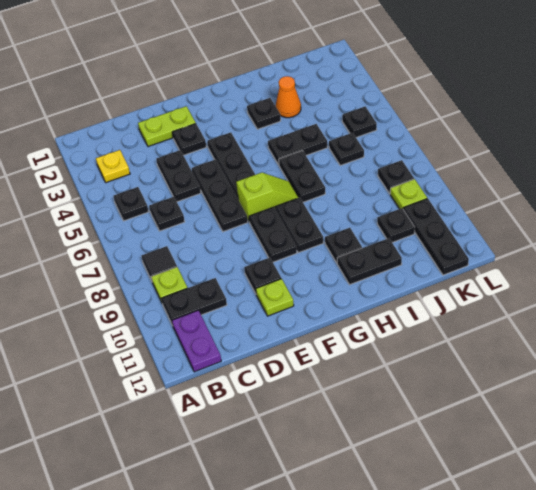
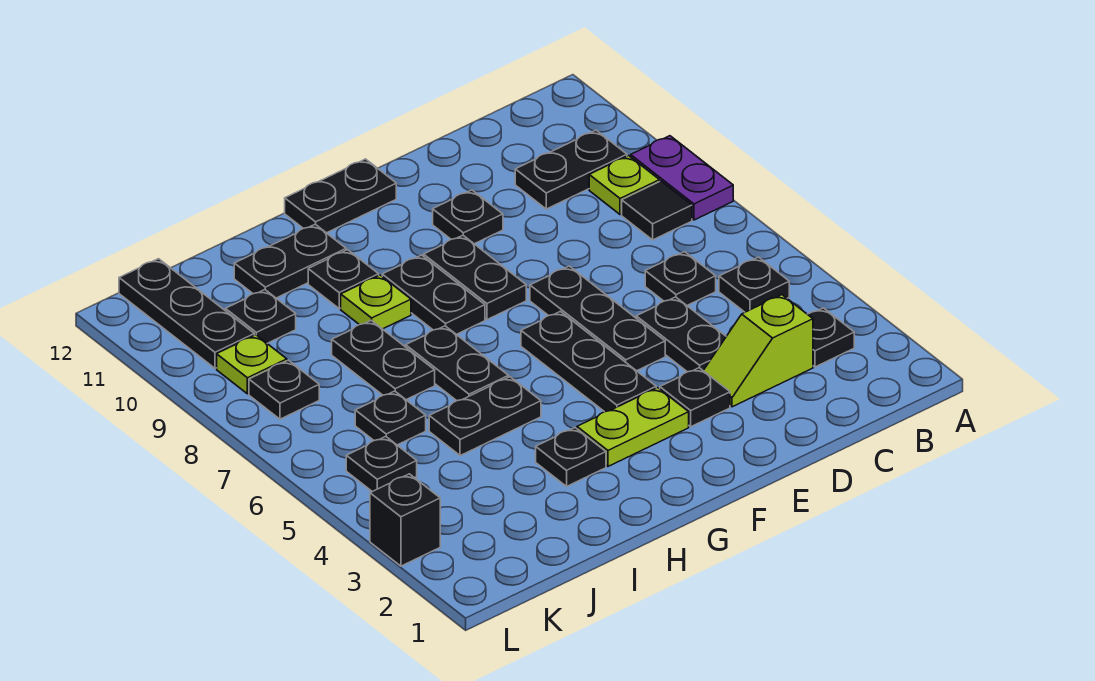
yellow plate B3 level 1 -> black plate B3 level 1
purple plate B11:B12 level 1 -> purple plate A8:A9 level 1
lime plate D2:E2 level 1 -> lime plate F3:G3 level 1
lime plate E11 level 1 -> lime plate H9 level 1
lime slope F7:G7 level 1 top F -> lime slope C3:D3 level 1 top C
none -> black plate F12:G12 level 1
orange cone I3 level 1 -> none
none -> black plate I7:I8 level 1
none -> black brick L3 level 1

